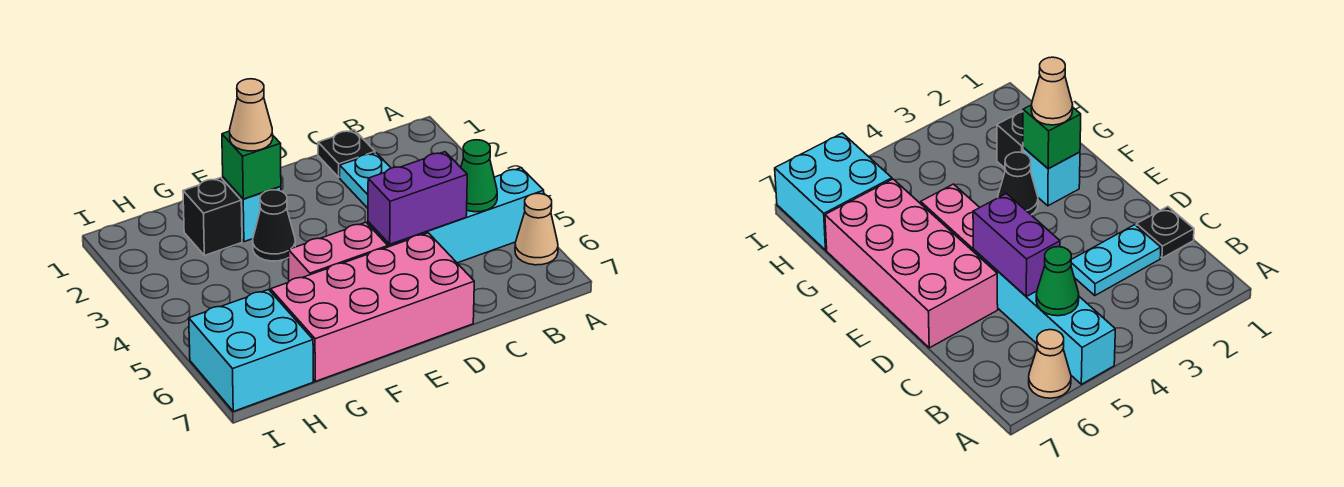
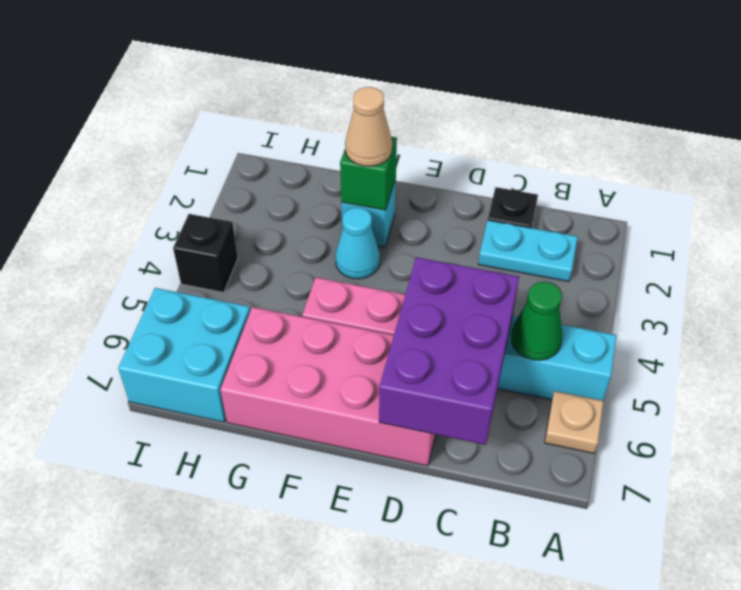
tan cone A6 level 1 -> tan plate A6 level 1
cyan plate C2:C3 level 1 -> cyan plate B2:C2 level 1
purple brick C5:D5 level 2 -> purple brick C5:D7 level 2
black cone F3 level 1 -> cyan cone F3 level 1
black brick G2 level 1 -> black brick I4 level 1

